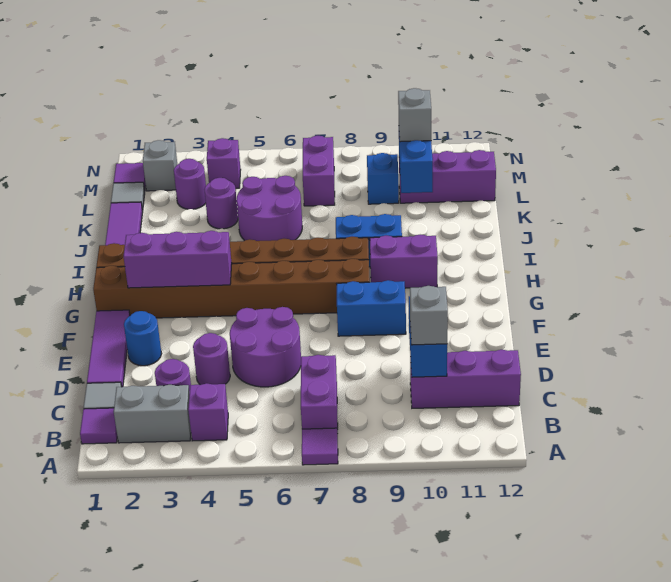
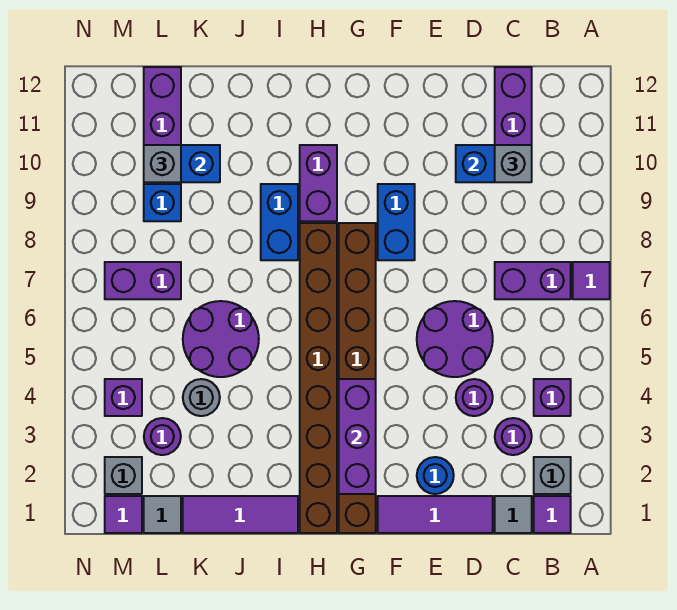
grey brick B2:B3 level 1 -> grey brick B2 level 1
purple round brick K4 level 1 -> grey round brick K4 level 1

